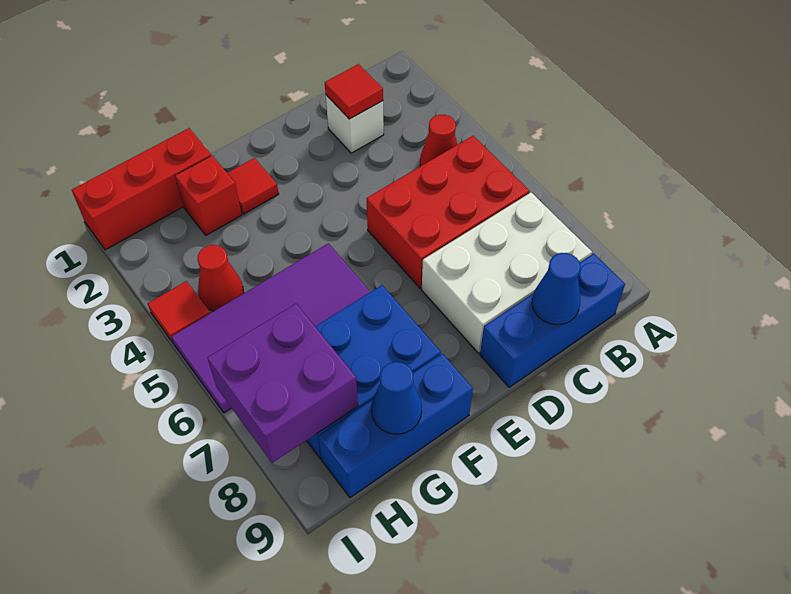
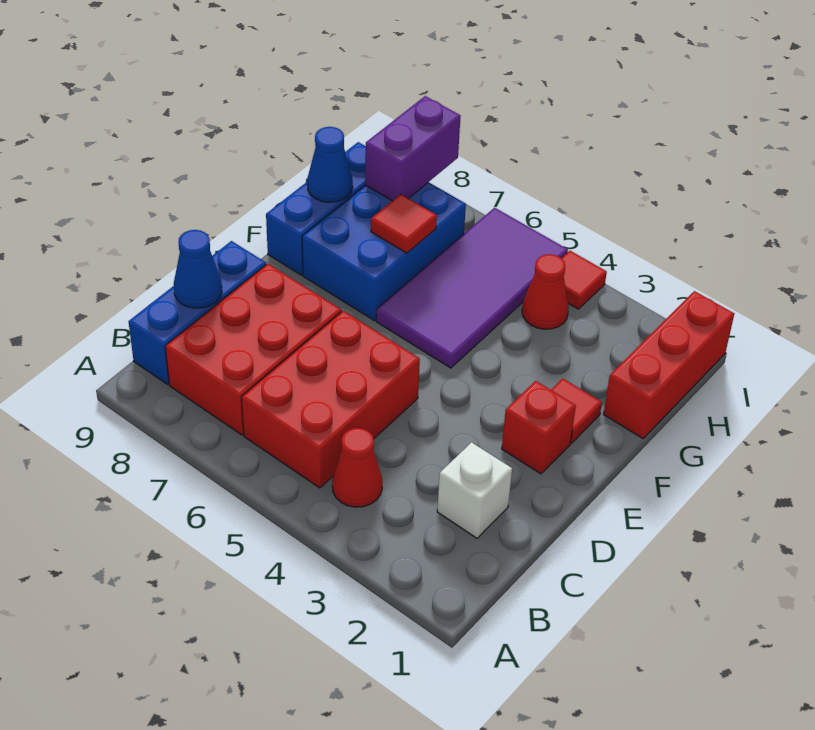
white brick B7:D8 level 1 -> red brick B7:D8 level 1
red tile C2 level 2 -> red tile G7 level 2
red brick G2 level 1 -> red brick E2 level 1
purple brick H7:I8 level 2 -> purple brick H8:I8 level 2

